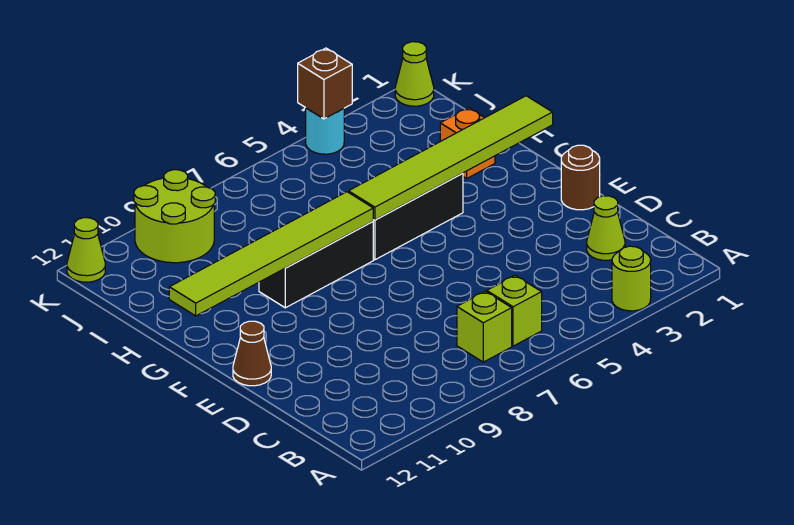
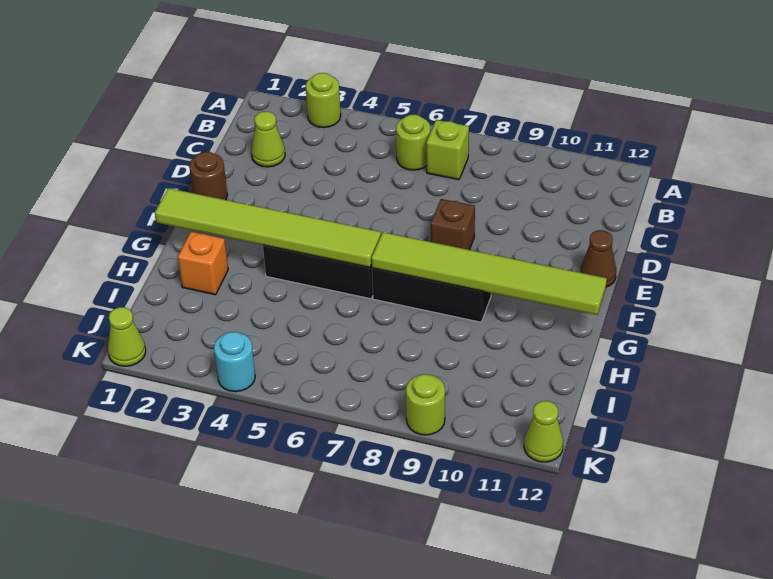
lime brick B6 level 1 -> lime round brick B6 level 1
lime round brick J9:K10 level 1 -> lime round brick K9 level 1
brown brick K4 level 2 -> brown brick E8 level 1

